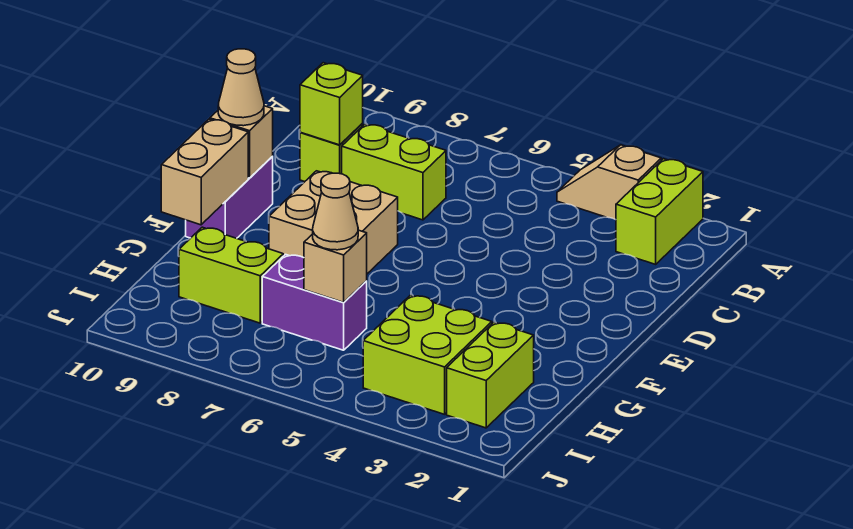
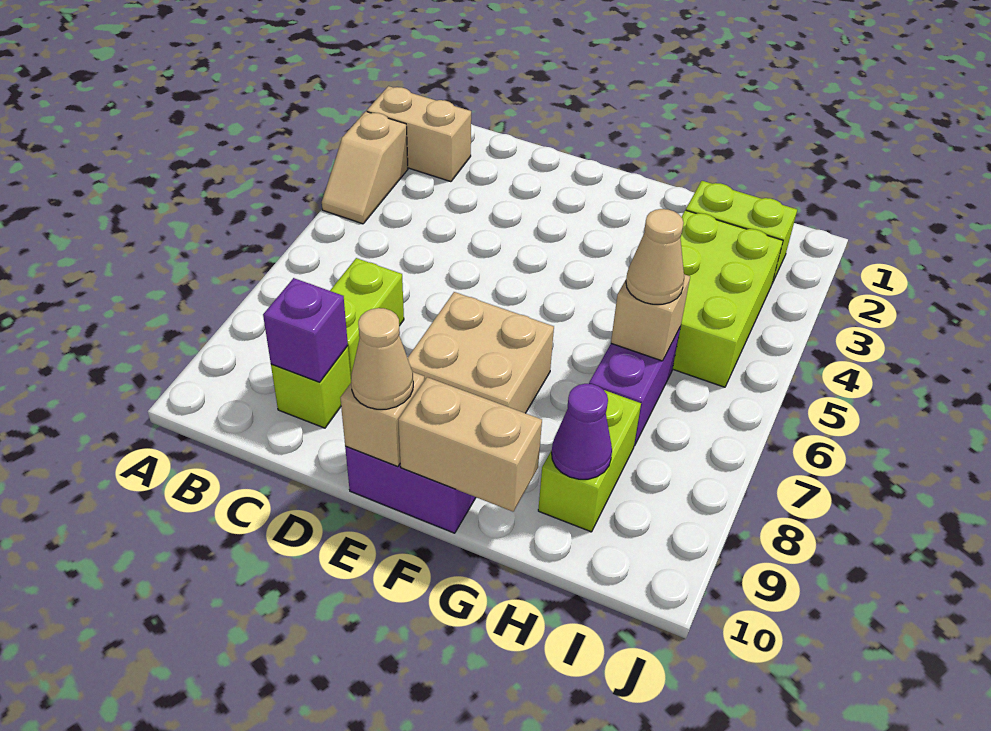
lime brick A2:B2 level 1 -> tan brick A2:B2 level 1
lime brick C9 level 2 -> purple brick C9 level 2
lime brick H3:I4 level 1 -> lime brick H3:I5 level 1
none -> purple cone H9 level 2

